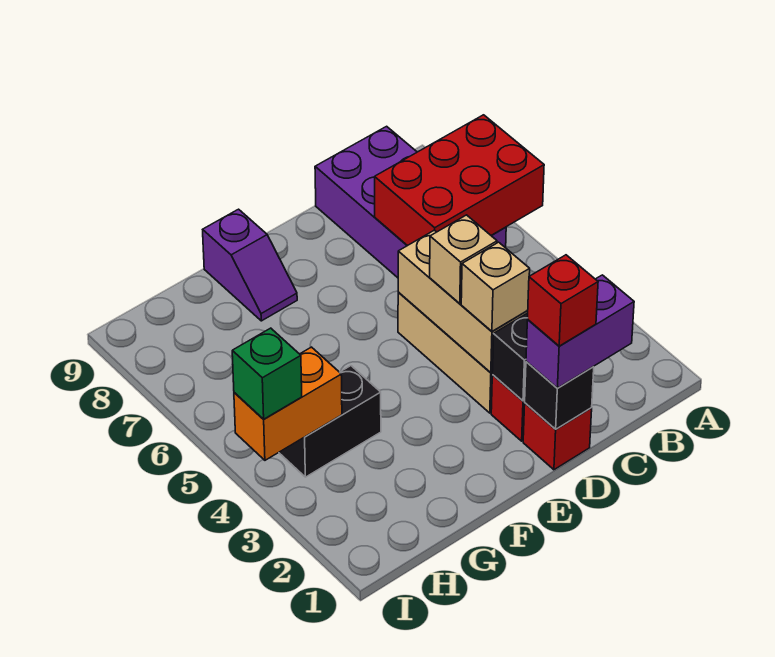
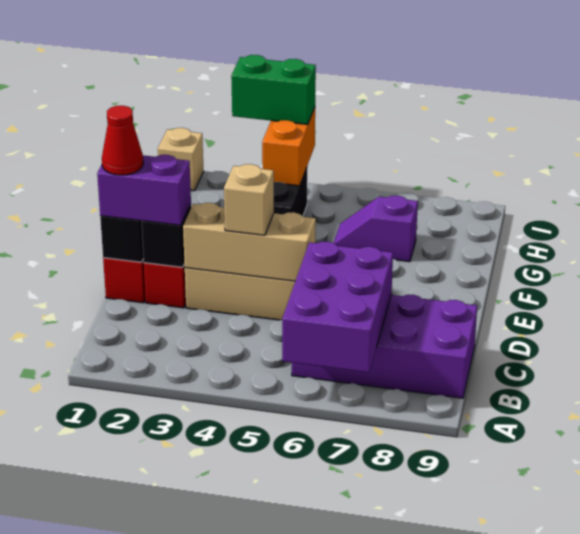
red brick A6:C7 level 2 -> purple brick A6:C7 level 2
purple brick C1:D1 level 3 -> purple brick D1:D2 level 3
red brick D1 level 4 -> red cone D1 level 4
tan brick D3 level 3 -> tan brick I1 level 1
purple slope F8:F9 level 1 top 9 -> purple slope G6:G7 level 1 top 7
green brick I4 level 3 -> green brick I3:I4 level 3

